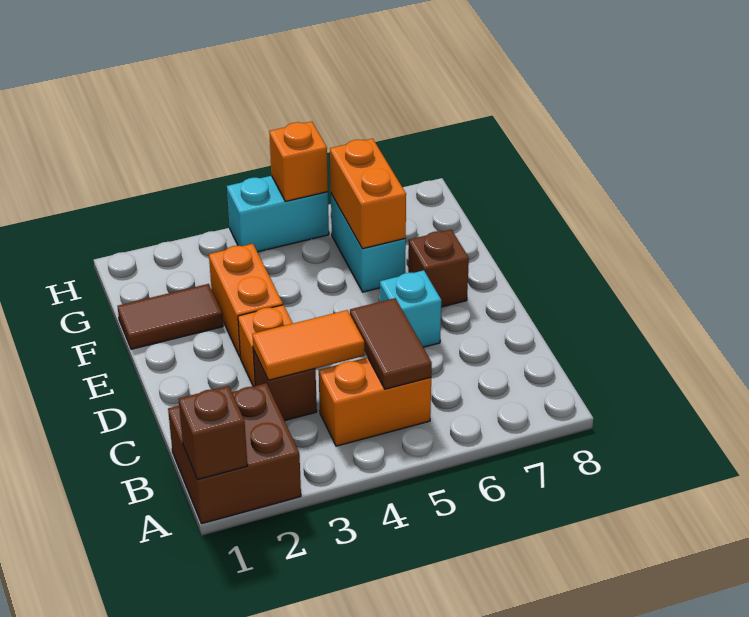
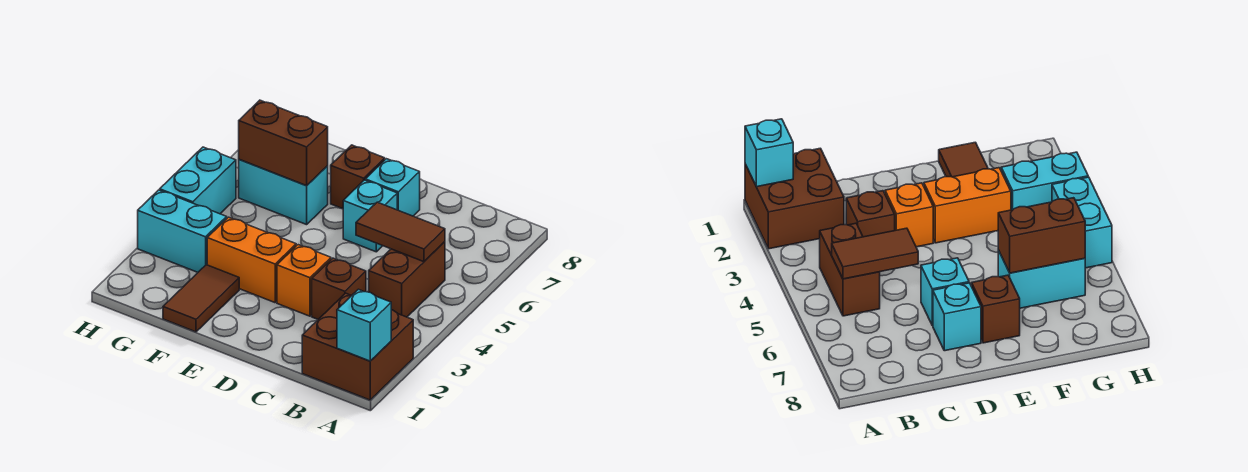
brown brick A1 level 2 -> cyan brick A1 level 2
orange brick B4:B5 level 1 -> brown brick B4:B5 level 1
orange tile C3:C4 level 2 -> none
none -> cyan brick D7 level 1
orange brick F6:G6 level 2 -> brown brick F6:G6 level 2
none -> cyan brick G3:H3 level 1
orange brick H5 level 2 -> none

